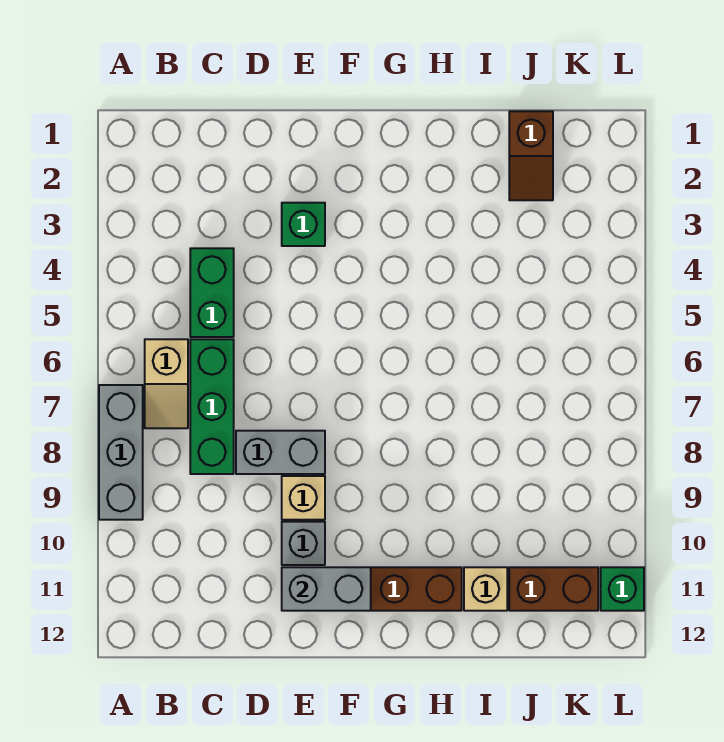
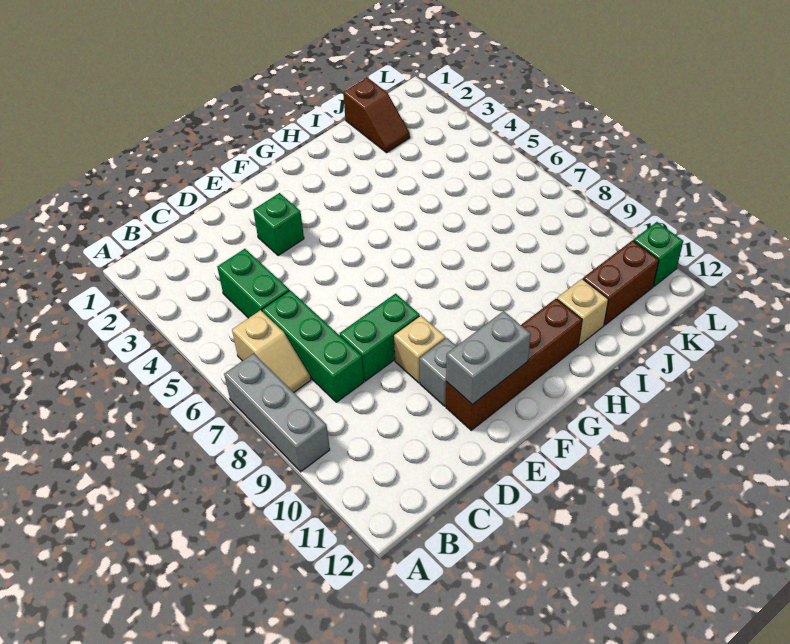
grey brick D8:E8 level 1 -> green brick D8:E8 level 1

